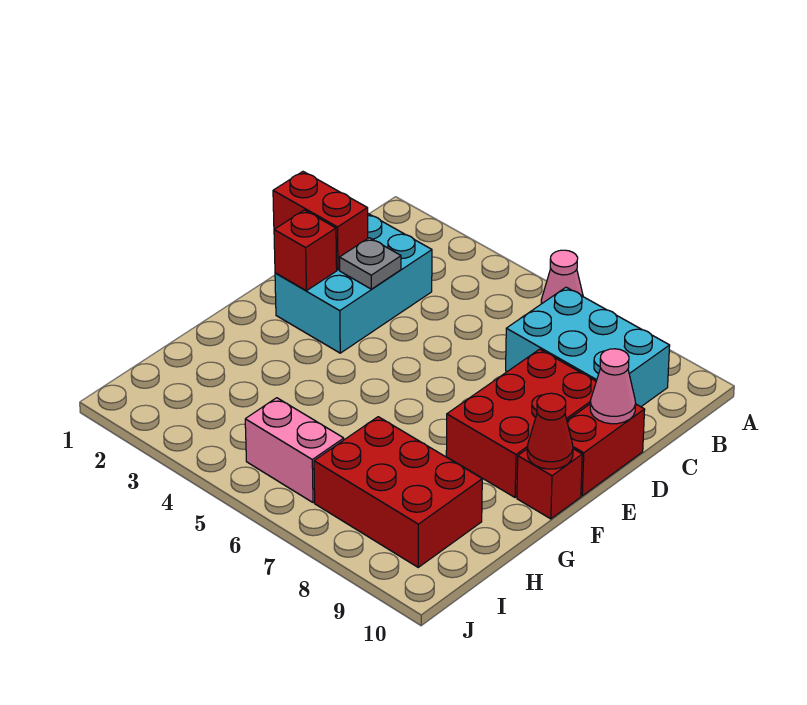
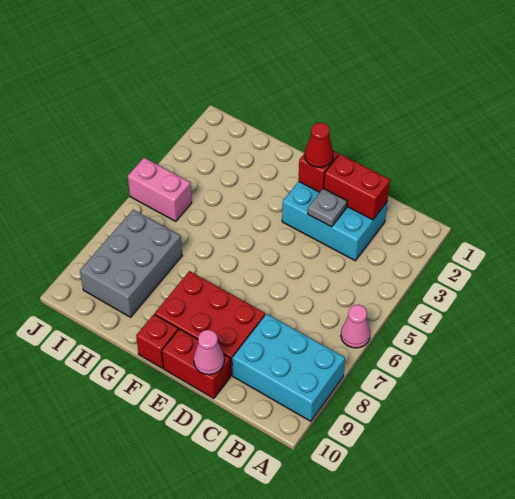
cyan brick B7:C9 level 1 -> cyan brick A8:C9 level 1
red brick D1:D2 level 2 -> red brick C2:D2 level 2
red cone F10 level 2 -> red cone E2 level 3
red brick H7:I9 level 1 -> grey brick H7:I9 level 1
pink brick I5:I6 level 1 -> pink brick I5:J5 level 1

